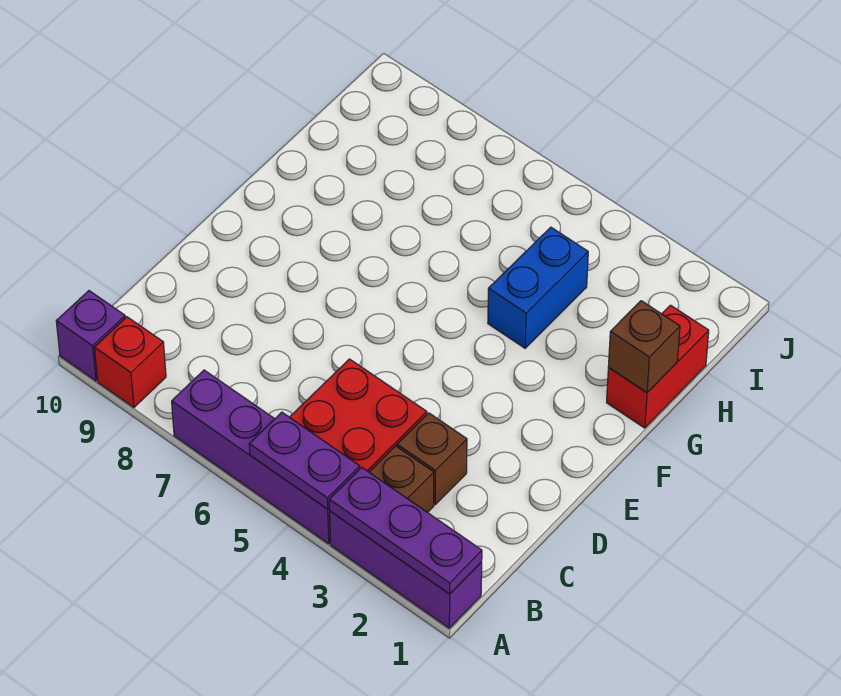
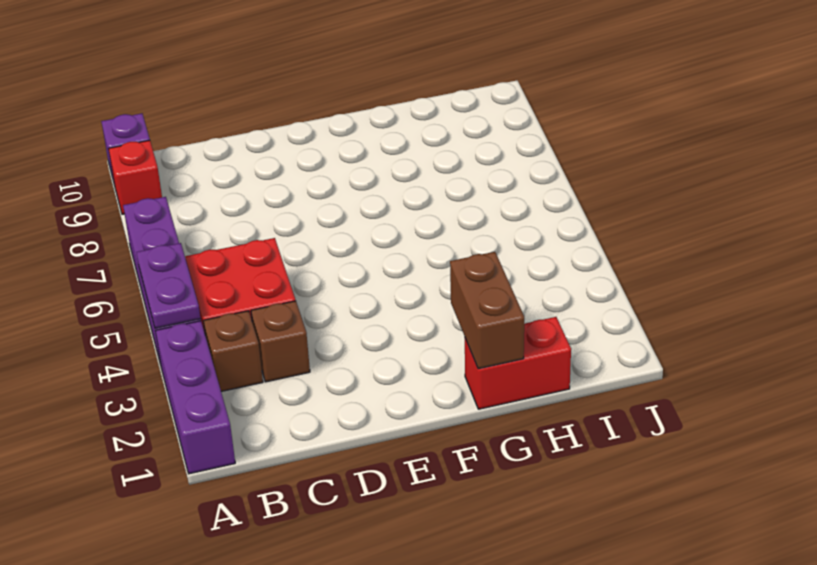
purple plate A1:A3 level 2 -> none
brown brick G1 level 2 -> brown brick G1:G2 level 2
blue brick G4:H4 level 1 -> none

